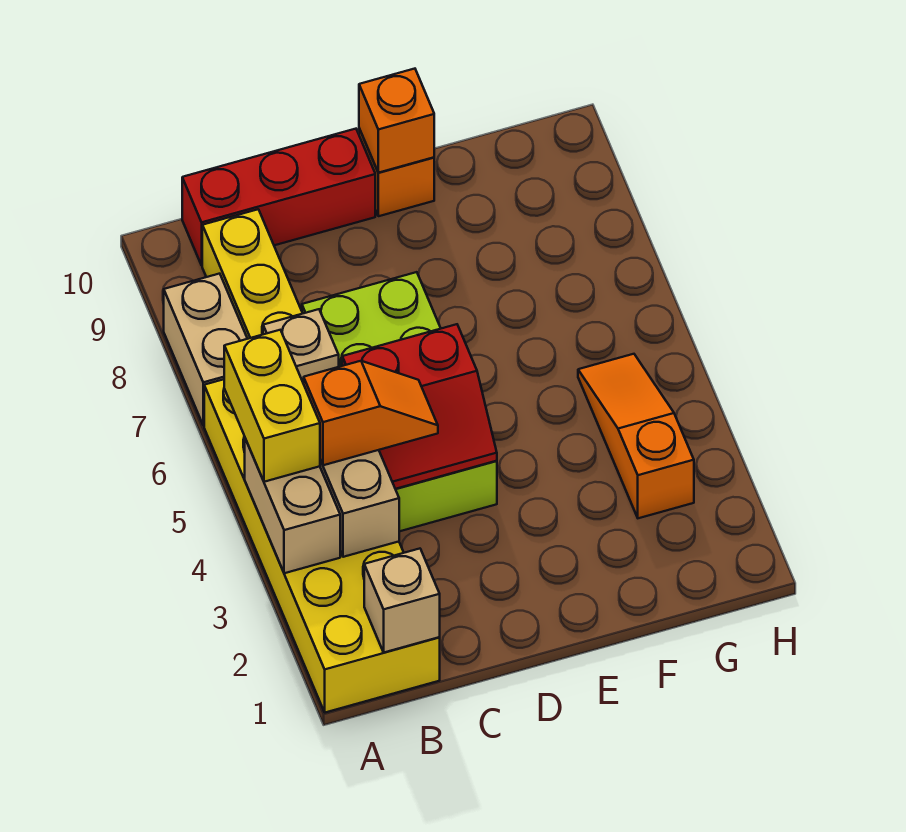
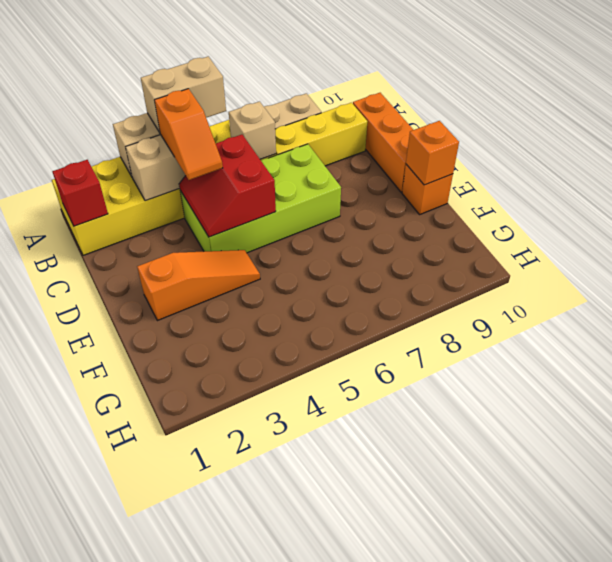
yellow brick A4:A5 level 3 -> tan brick A4:A5 level 3
tan brick B1 level 2 -> red brick B1 level 2
red brick B10:D10 level 1 -> orange brick B10:D10 level 1
orange slope G3:G5 level 1 top 3 -> orange slope E2:E4 level 1 top 2

